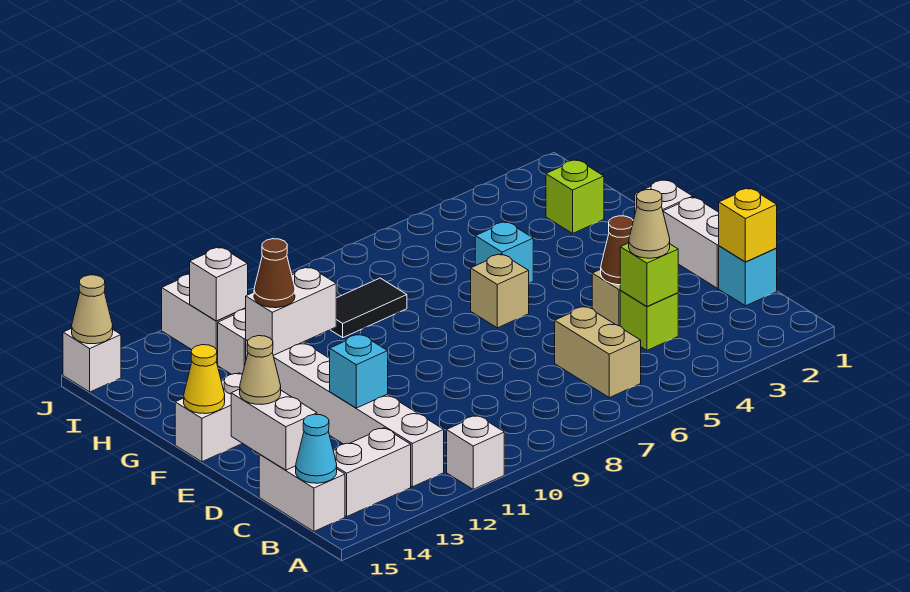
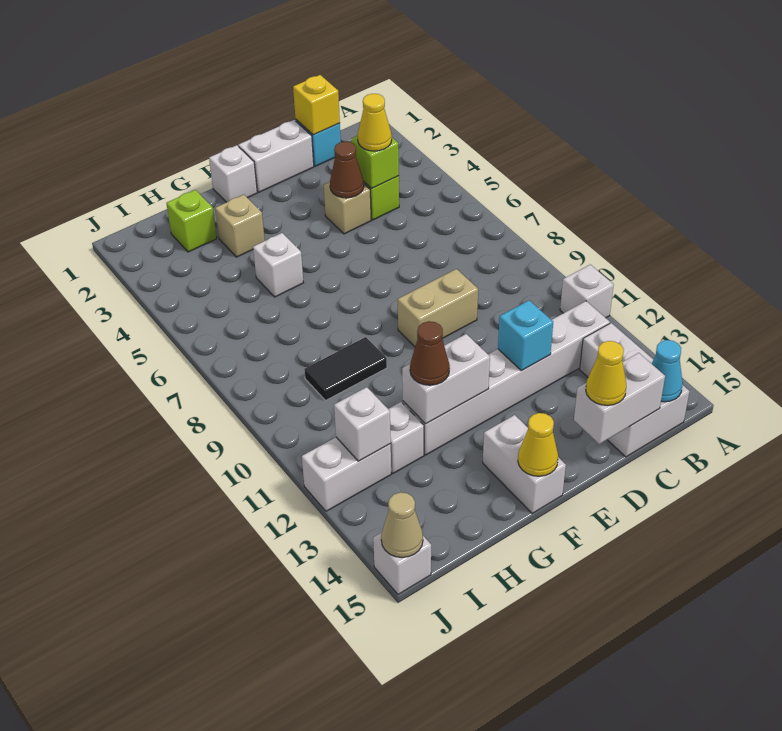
tan brick B6:C6 level 1 -> tan brick D9:E9 level 1
tan cone C4 level 3 -> yellow cone C4 level 3
tan cone D15 level 3 -> yellow cone D15 level 3
tan brick F6 level 1 -> tan brick G3 level 1
cyan brick G5 level 1 -> white brick G5 level 1
white brick G11:G12 level 2 -> white brick F12:G12 level 2
black tile H8:H9 level 1 -> black tile G9:H9 level 1

